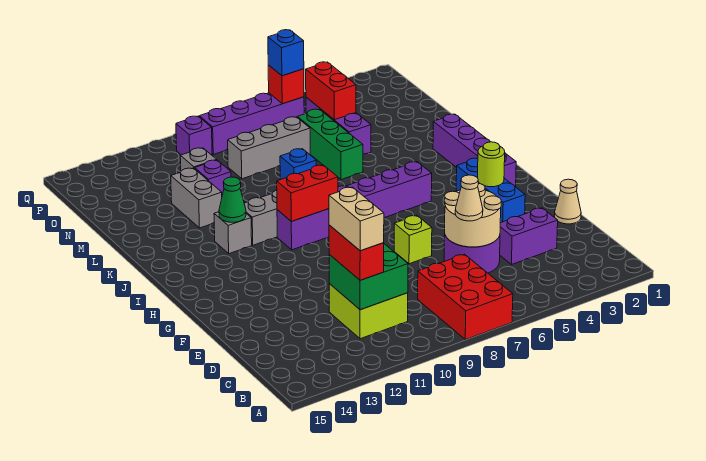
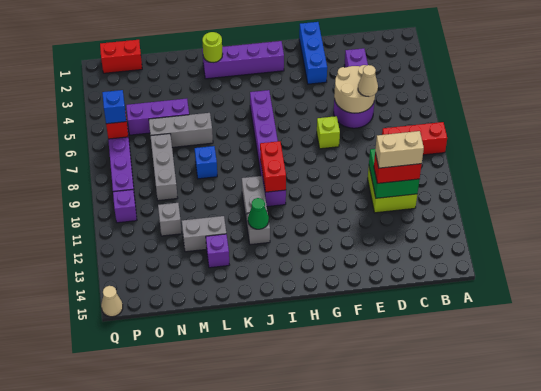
red brick A7:C8 level 1 -> red brick A8:C8 level 1
tan cone E1 level 1 -> tan cone Q15 level 1
blue brick F3:H3 level 1 -> blue brick F1:F3 level 1
lime round brick G3 level 2 -> lime round brick K2 level 2
green brick L6:N6 level 1 -> grey brick L6:N6 level 1
purple brick M11 level 1 -> purple brick L13 level 1
red brick N5:O5 level 2 -> red brick O1:P1 level 1

